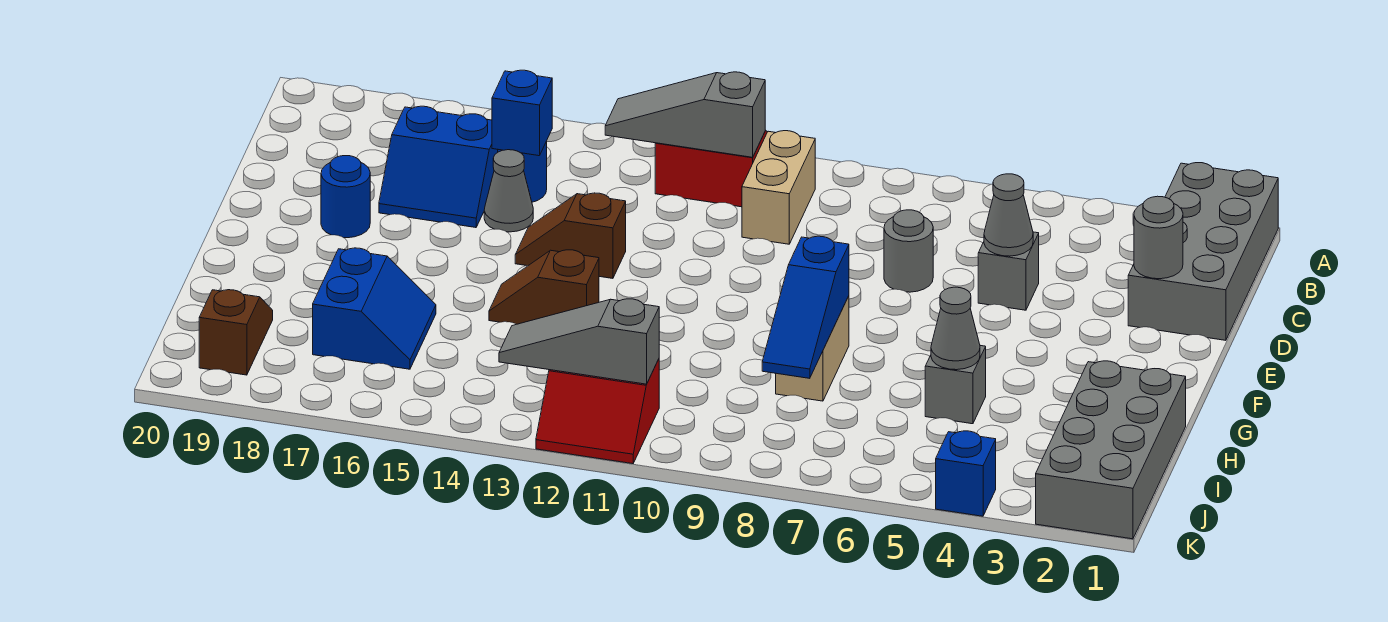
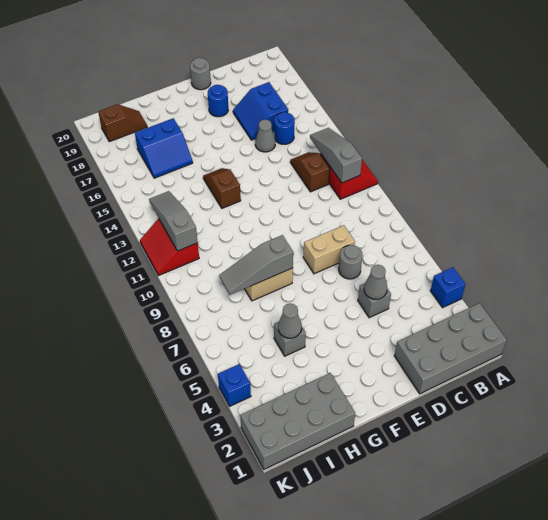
tan brick B10:C10 level 1 -> tan brick D8:E8 level 1
blue brick C15 level 2 -> blue brick A4 level 1
grey round brick D2 level 2 -> grey round brick E20 level 1
brown slope E13:E14 level 1 top 13 -> brown slope C12:C13 level 1 top 12
blue slope G8:I8 level 2 top G -> grey slope G8:I8 level 2 top G

